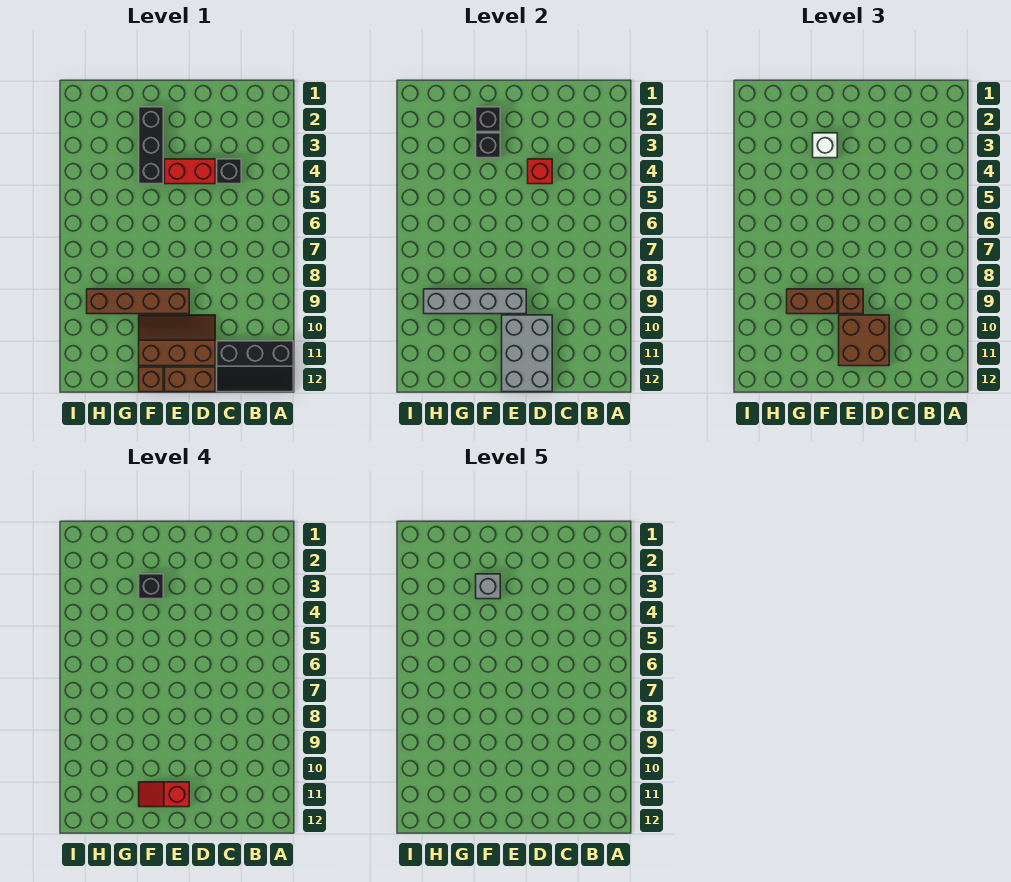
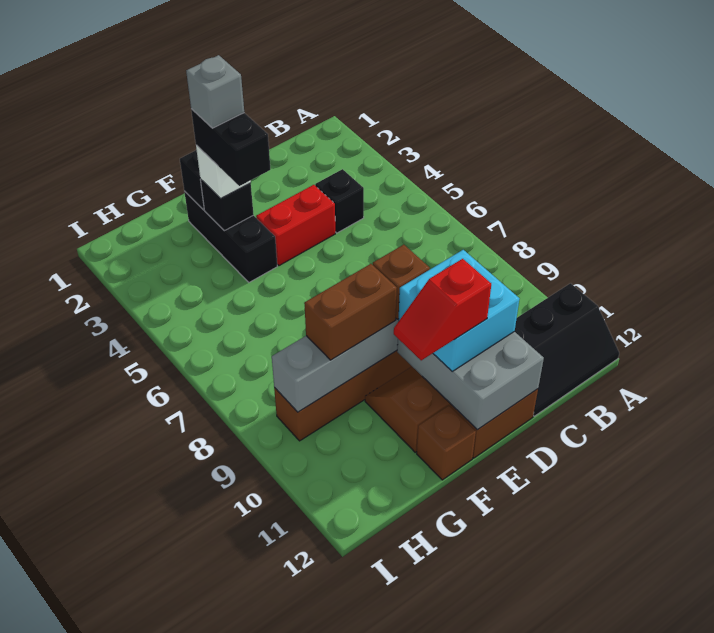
red brick D4 level 2 -> none
brown brick D10:E11 level 3 -> cyan brick D10:E11 level 3
black brick F3 level 4 -> black brick F3:F4 level 4

